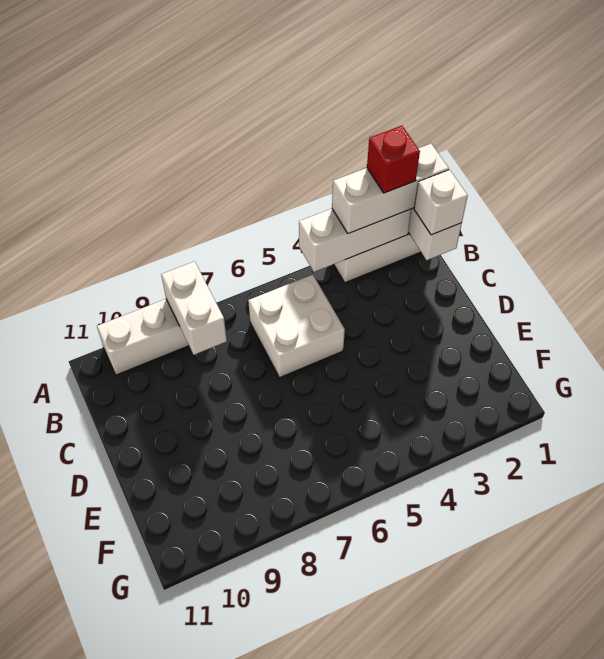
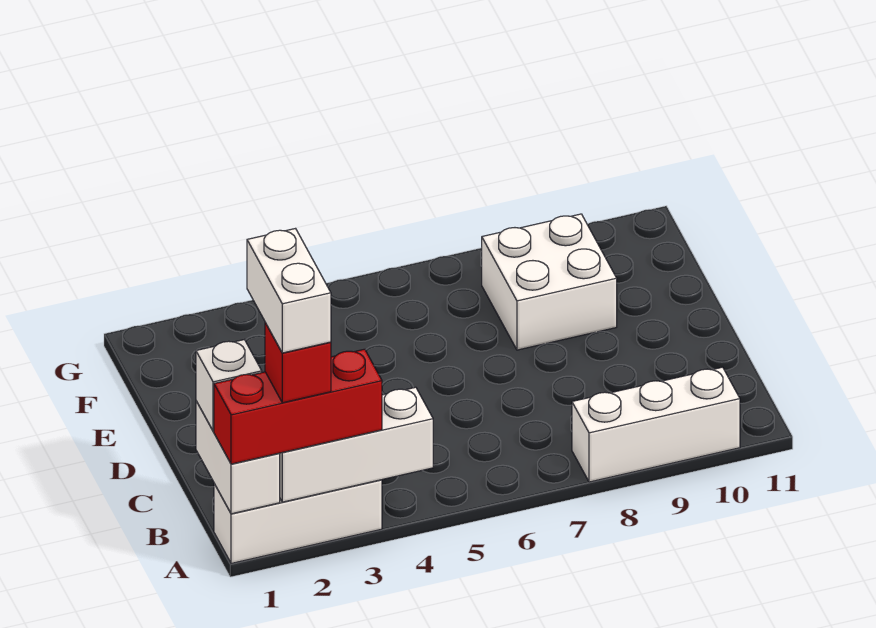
white brick A1:A3 level 3 -> red brick A1:A3 level 3
white brick A8:B8 level 2 -> white brick A2:B2 level 5
white brick B5:C6 level 1 -> white brick E8:F9 level 1

